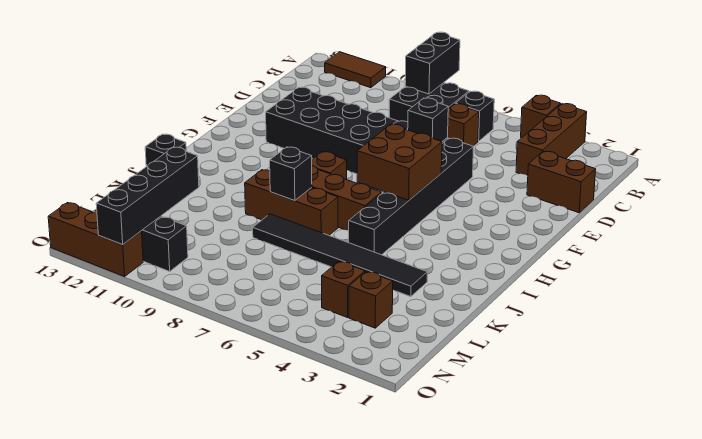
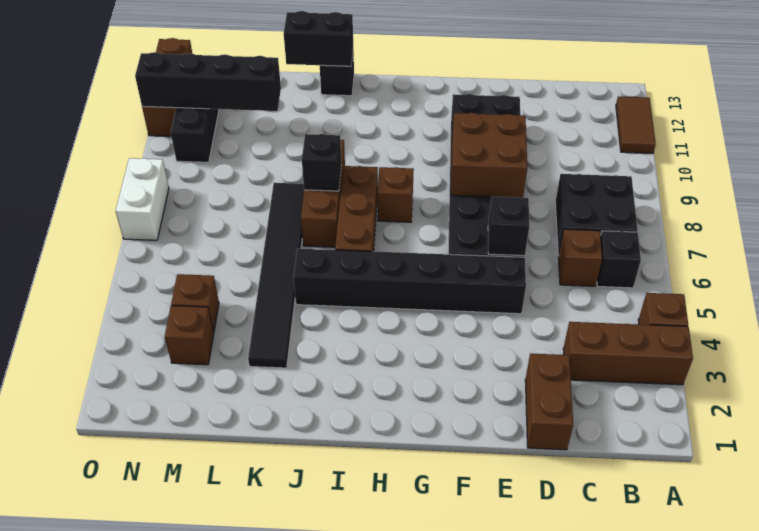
black brick A8:B8 level 2 -> black brick J13:K13 level 2
brown brick G5:H6 level 2 -> brown brick E8:F9 level 2
none -> white brick O7:O8 level 1

